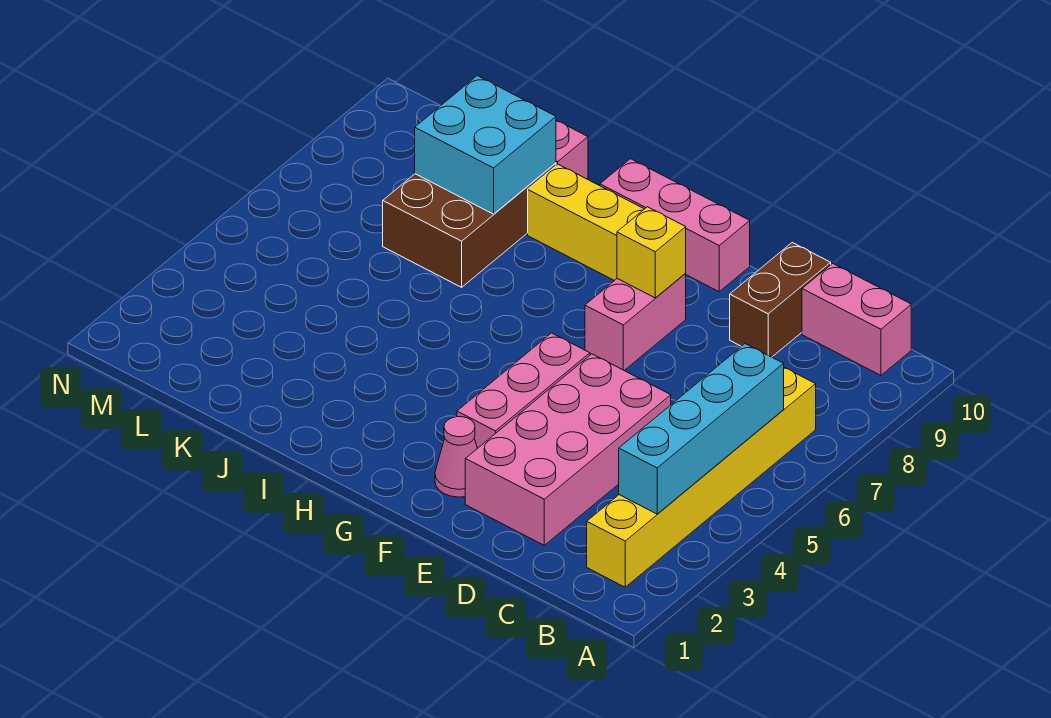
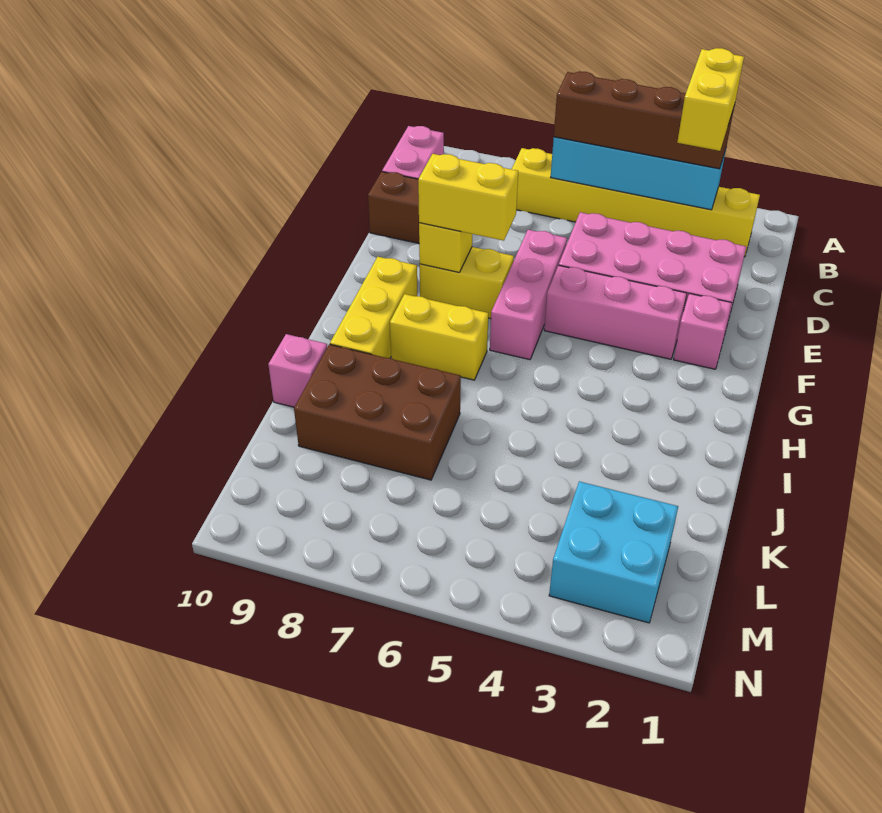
none -> brown brick B3:B6 level 3
none -> yellow brick B3:C3 level 4
pink cone F2 level 1 -> pink brick F2 level 1
pink brick F7:F8 level 1 -> yellow brick F7:F8 level 1
none -> yellow brick F7:F8 level 3
pink brick F10:H10 level 1 -> pink brick E6:G6 level 1
none -> yellow brick H7:H8 level 1
cyan brick J8:K9 level 2 -> cyan brick L2:M3 level 1

